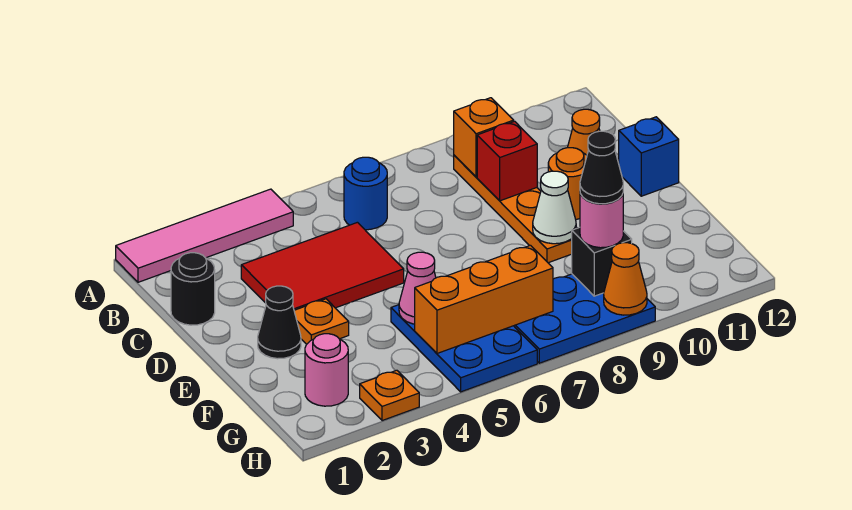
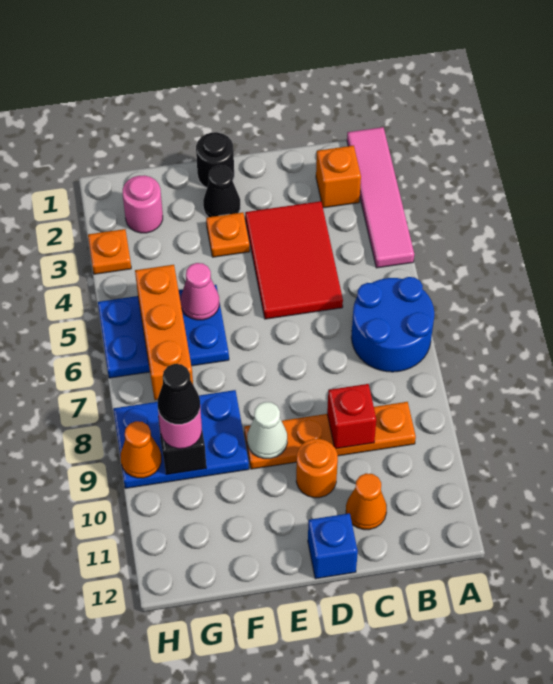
blue round brick B6 level 1 -> blue round brick A6:B7 level 1
orange brick B9 level 2 -> orange brick B2 level 1
black round brick C1 level 1 -> black round brick E1 level 1
blue plate G7:H9 level 1 -> blue plate F8:H9 level 1

